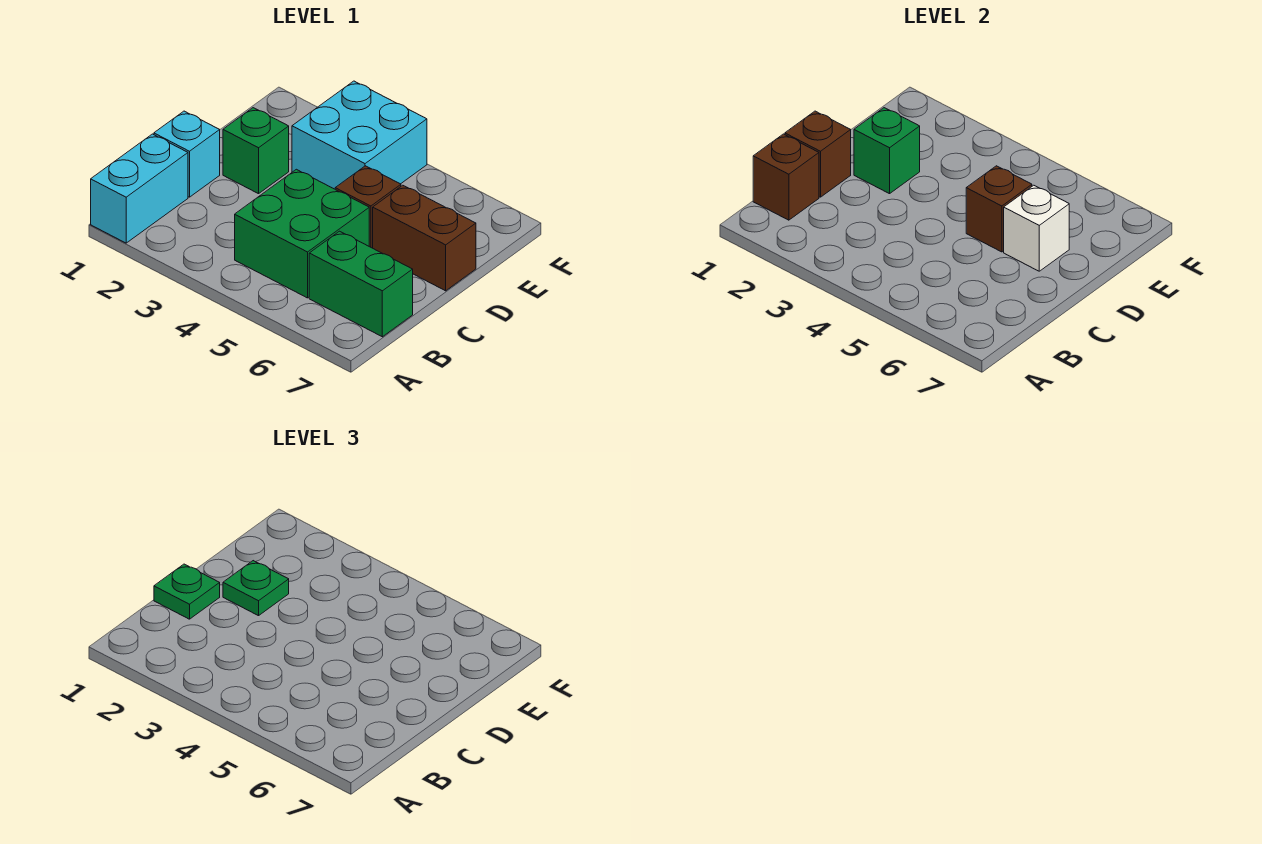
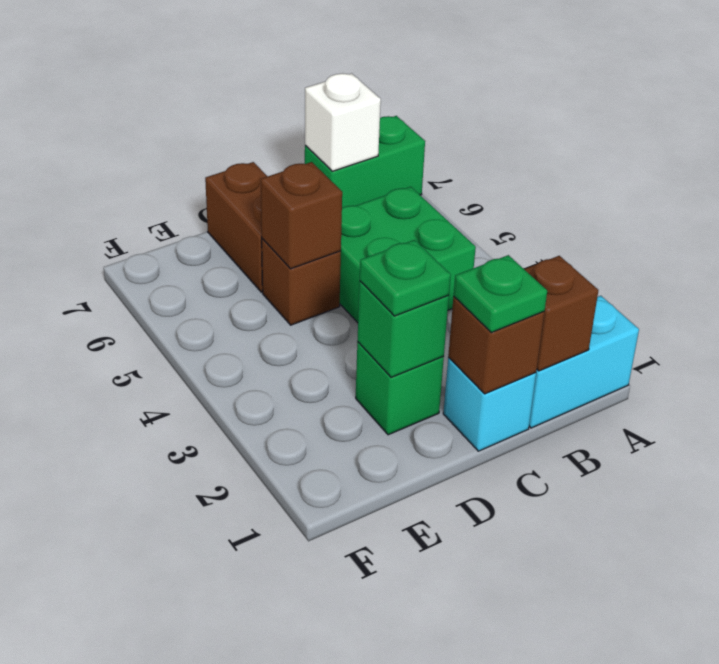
green brick B6:B7 level 1 -> green brick A7:B7 level 1
white brick D6 level 2 -> white brick B7 level 2
cyan brick E3:F4 level 1 -> none

